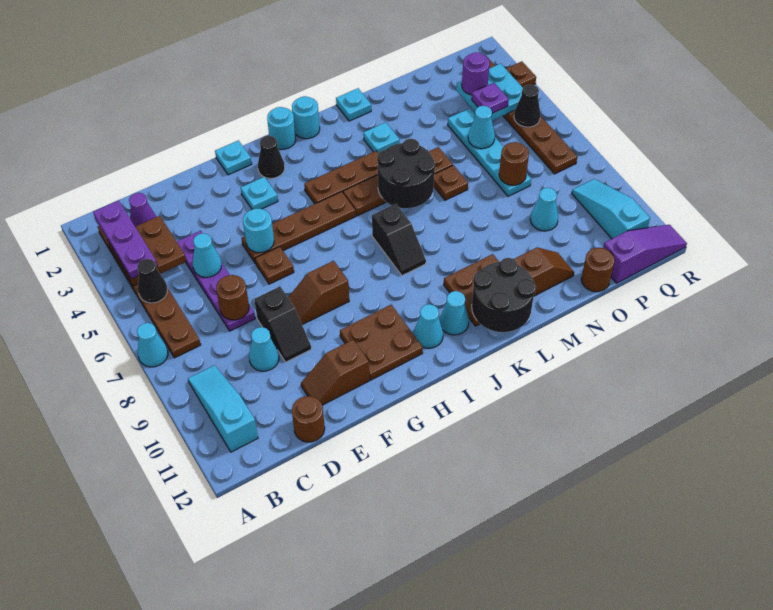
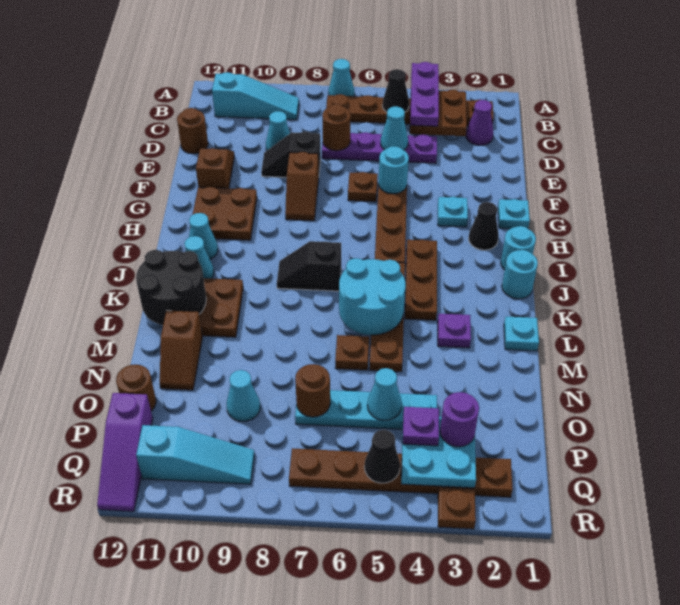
purple plate B2:B4 level 3 -> purple plate A4:C4 level 3
brown slope F8:G8 level 1 top G -> brown slope F8:G8 level 1 top F
black round brick K5:L6 level 2 -> cyan round brick K5:L6 level 2
cyan plate L3 level 1 -> purple plate L3 level 1

